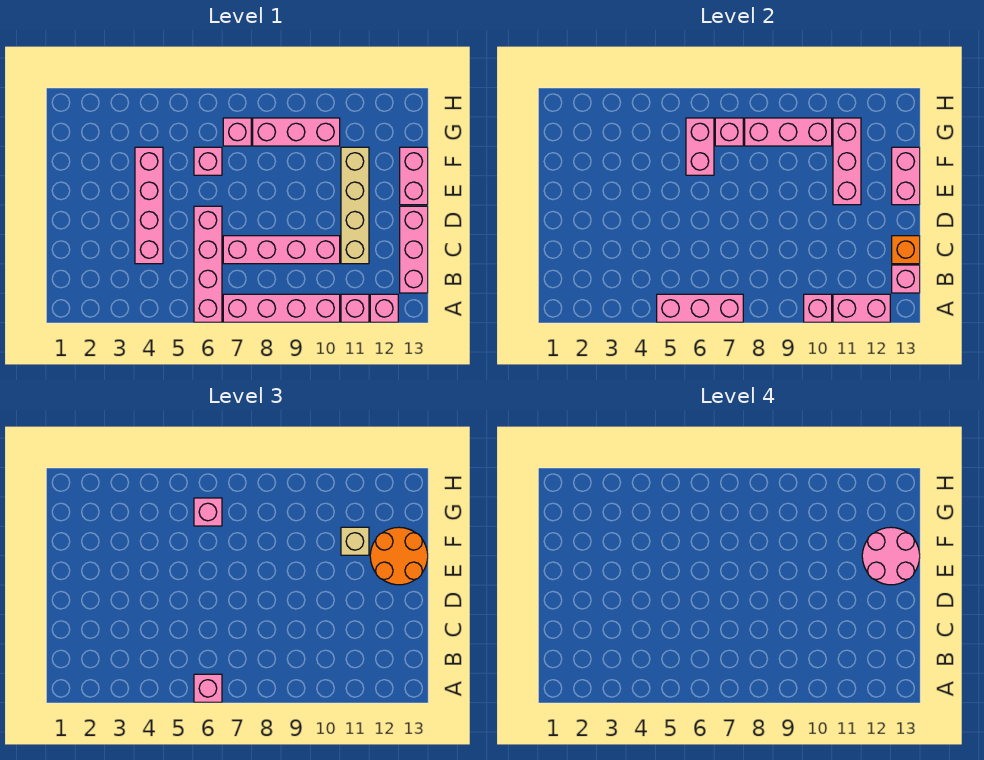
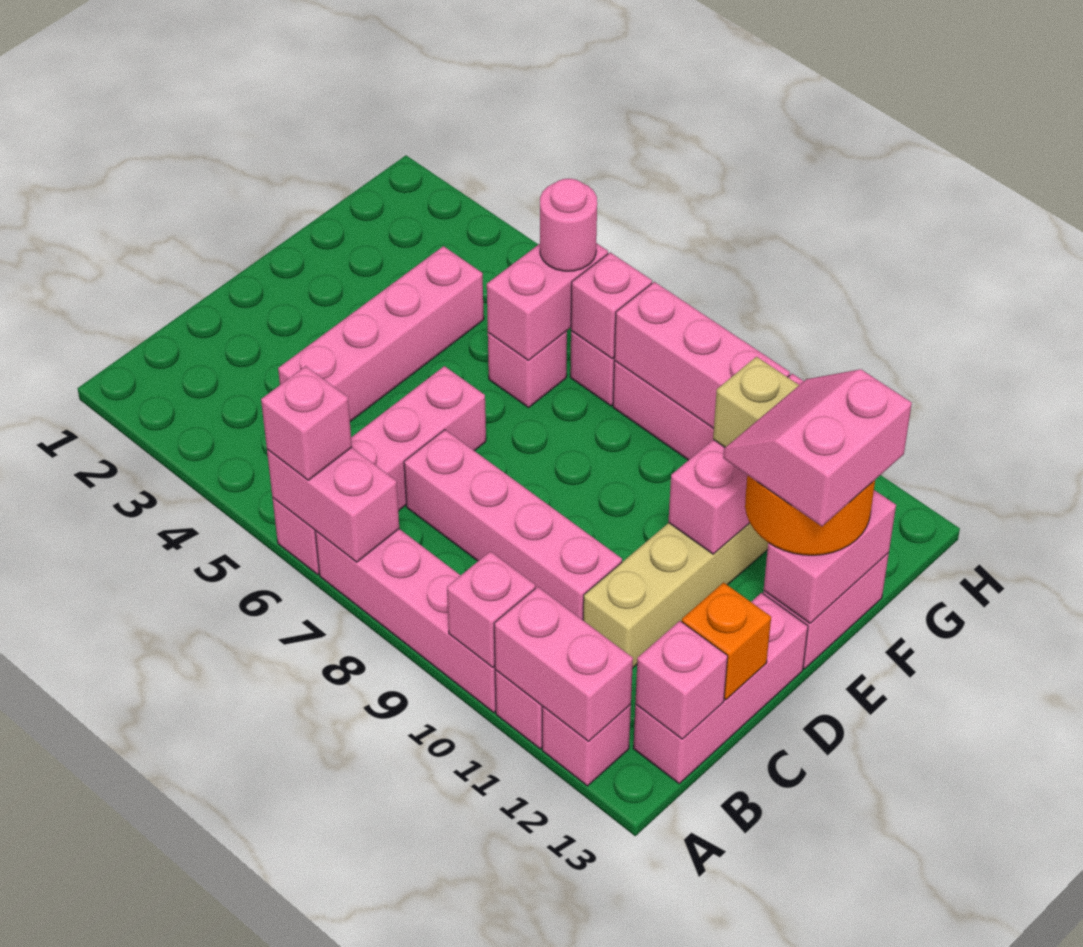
pink brick A5:A7 level 2 -> pink brick A6:A7 level 2
pink round brick E12:F13 level 4 -> pink slope E12:F13 level 4 top 13
pink brick G6 level 3 -> pink round brick G6 level 3

